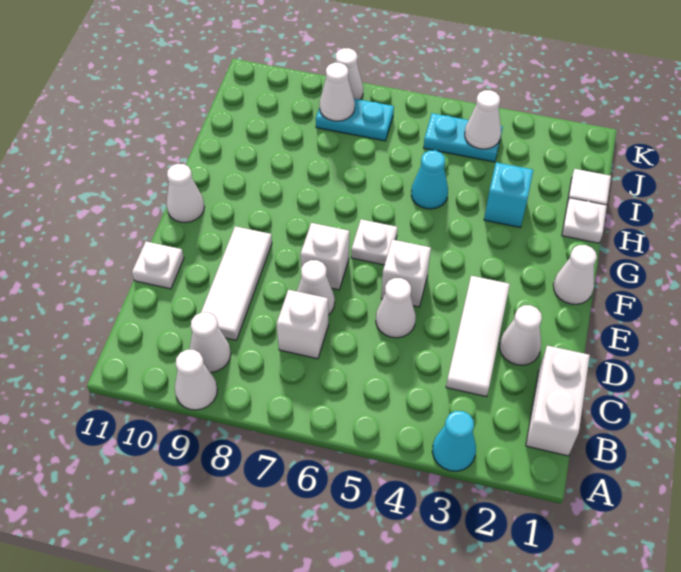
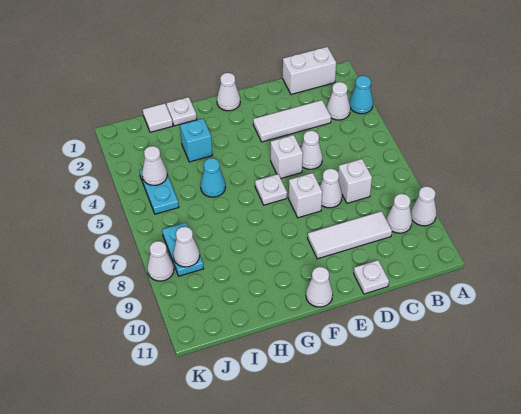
white cone D2 level 1 -> white cone B3 level 1

